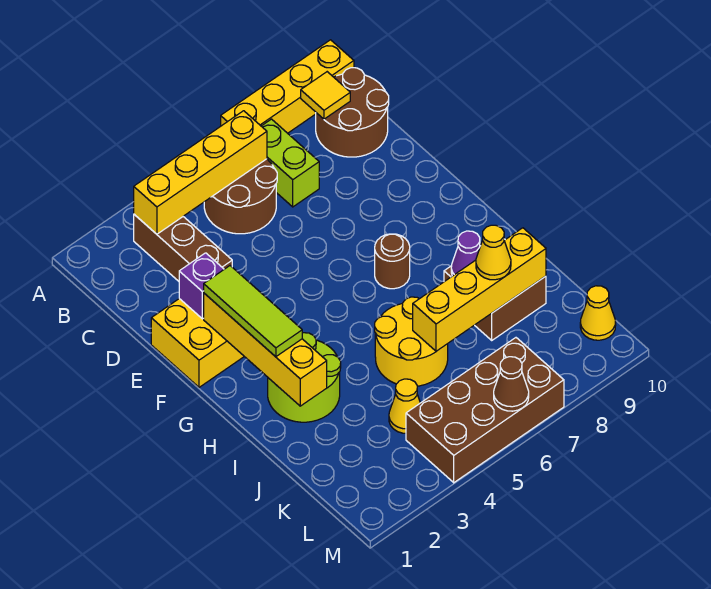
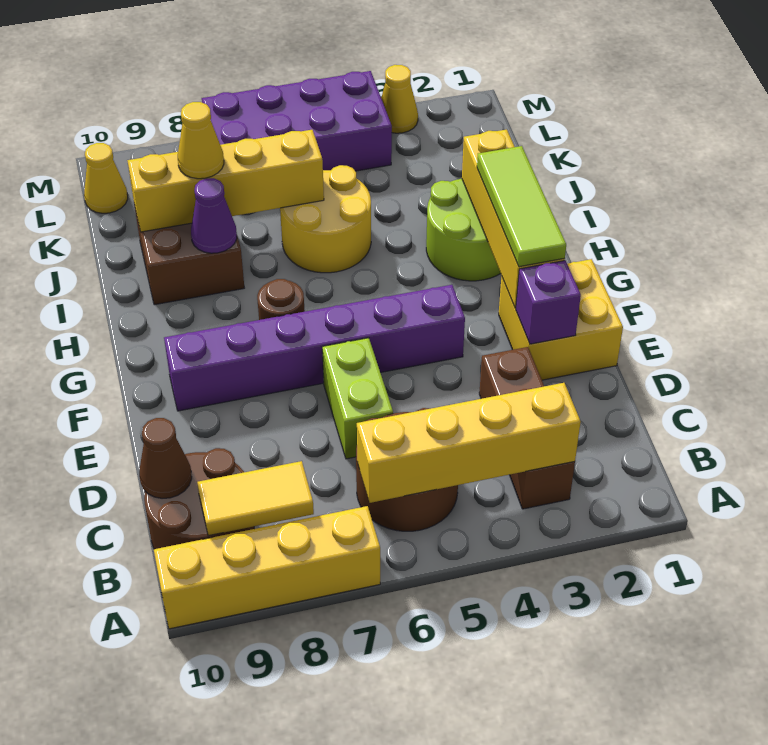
lime brick B7:C7 level 1 -> lime brick D6:E6 level 1
yellow tile B9 level 2 -> yellow tile B8:B9 level 2
none -> purple brick F4:F9 level 1
yellow cone K4 level 1 -> yellow cone M3 level 1
brown brick L4:M7 level 1 -> purple brick L4:M7 level 1
brown cone M6 level 2 -> brown cone C10 level 2

